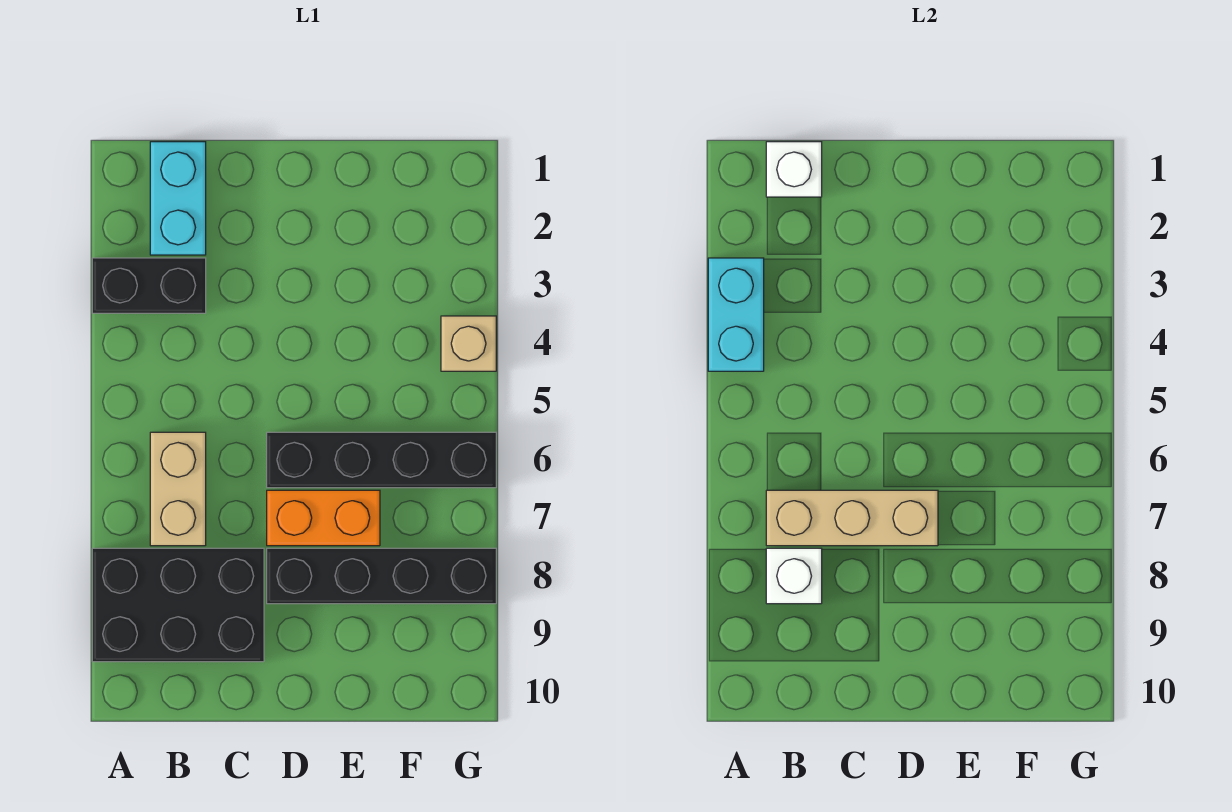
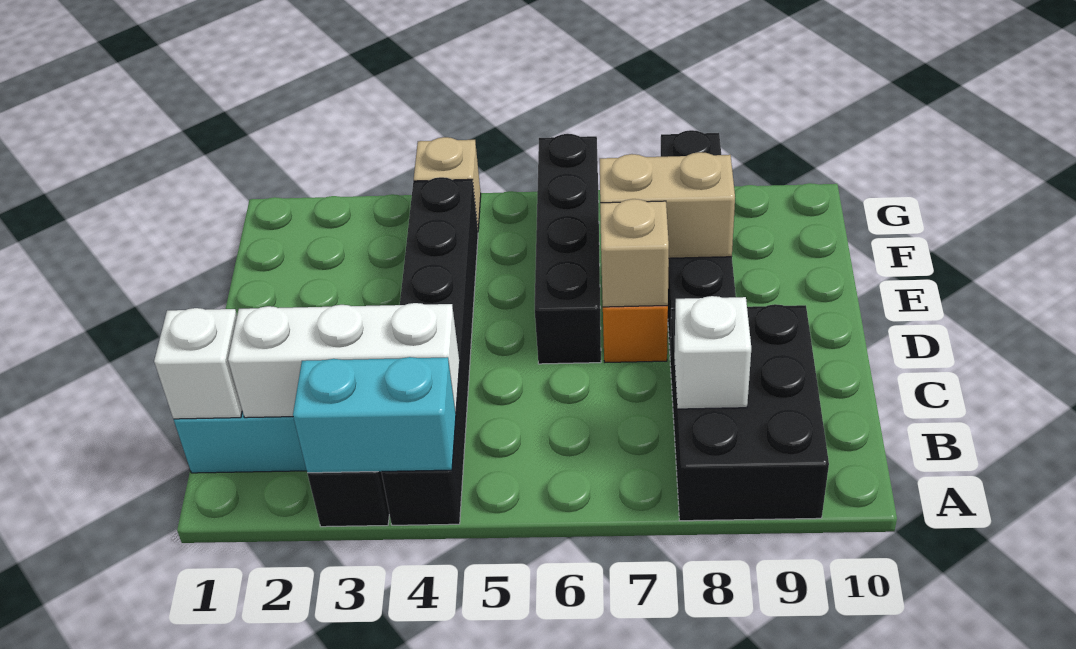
none -> black brick A4:F4 level 1
none -> white brick B2:B4 level 2
tan brick B6:B7 level 1 -> tan brick E7:E8 level 2
tan brick B7:D7 level 2 -> tan brick D7 level 2

